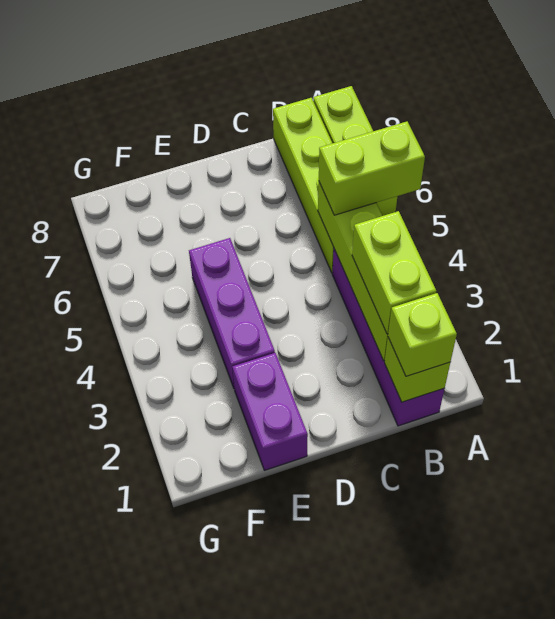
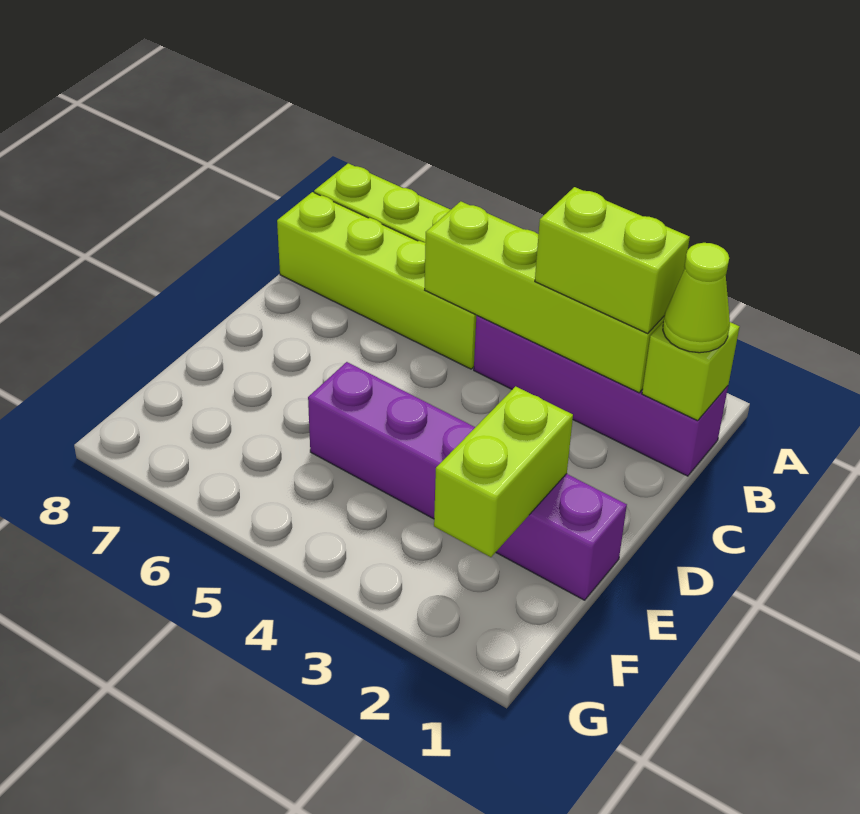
lime brick A5:B5 level 3 -> lime brick E2:F2 level 2
lime brick B1 level 3 -> lime cone B1 level 3

